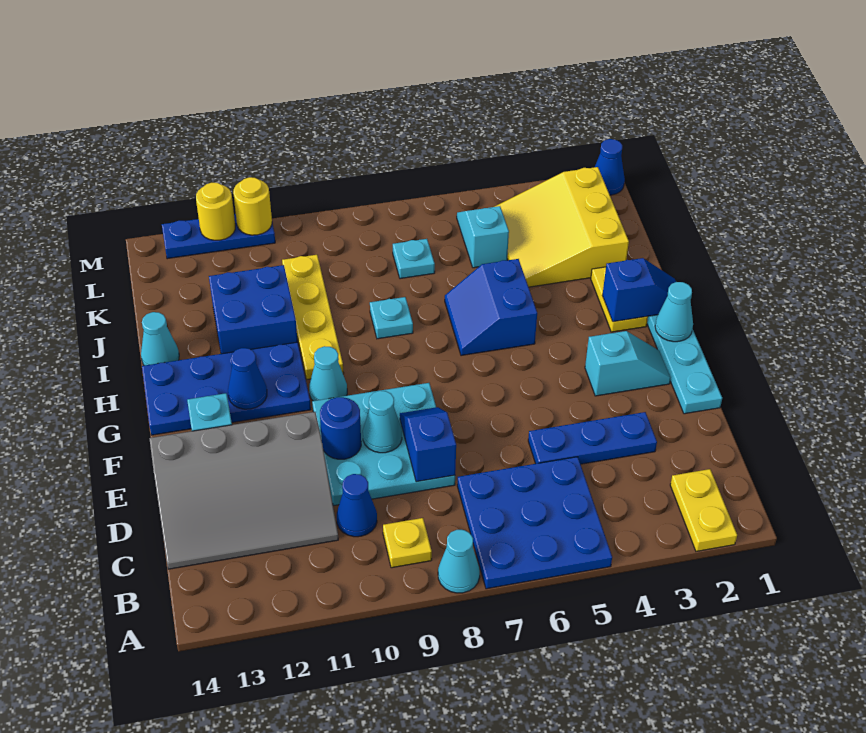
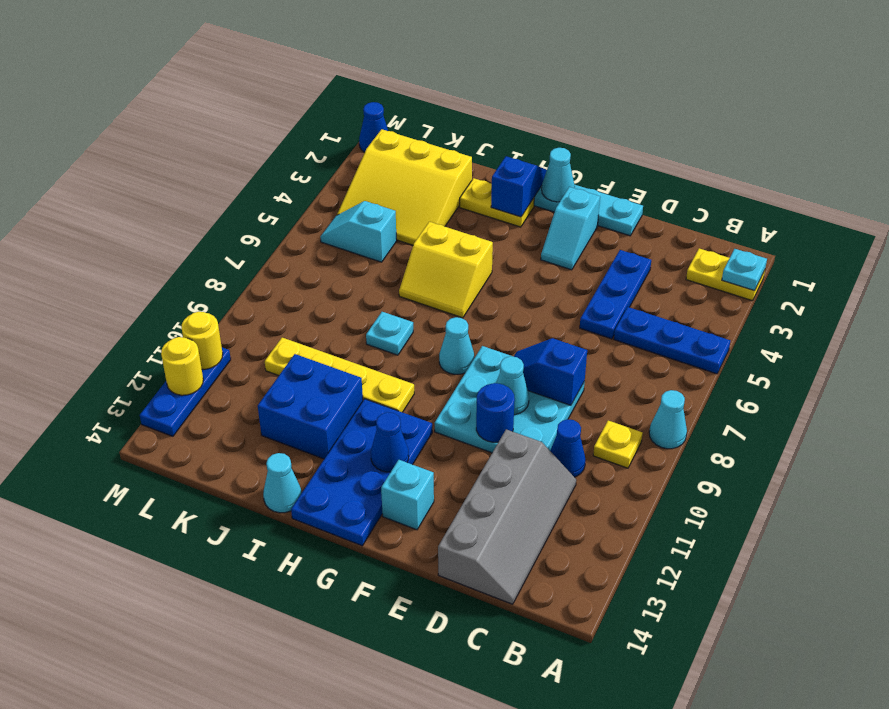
blue plate A5:C7 level 1 -> blue plate A5:C5 level 1
grey slope C11:E14 level 1 top E -> grey slope C11:D14 level 1 top D
cyan slope F2:F3 level 1 top 3 -> cyan slope F2:F3 level 1 top 2
cyan cone G10 level 1 -> cyan cone G8 level 1
blue slope H5:I6 level 1 top 5 -> yellow slope H5:I6 level 1 top 5
cyan plate K7 level 1 -> cyan plate A2 level 2

